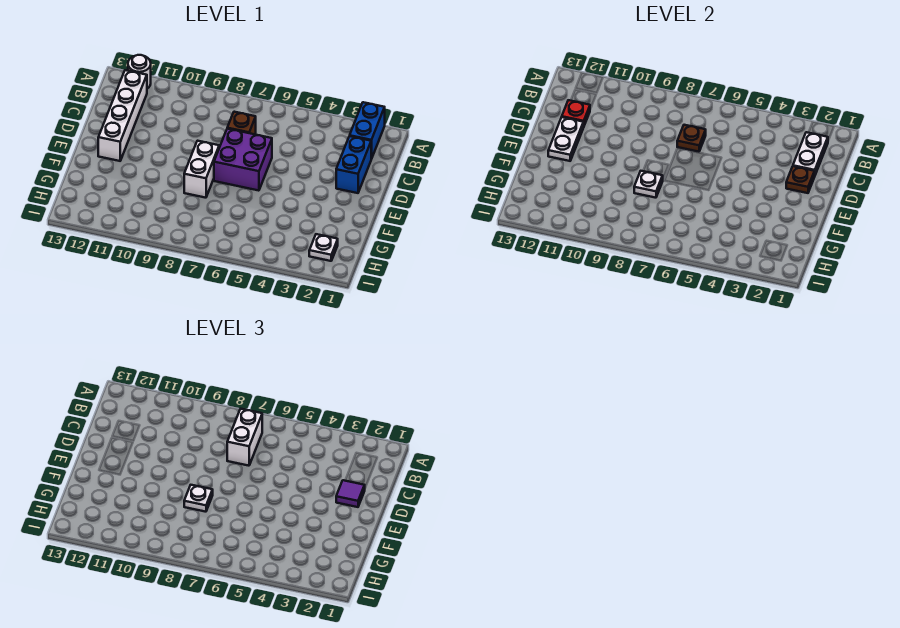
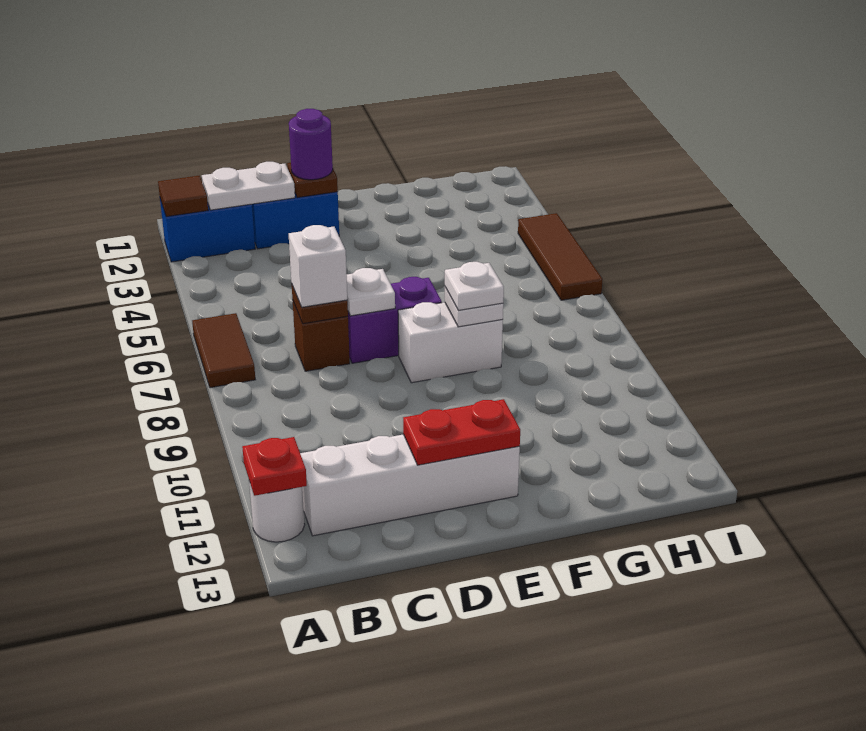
none -> brown tile A2 level 2
none -> brown tile A6:A7 level 1
white brick B7:C7 level 3 -> white brick C7 level 3
red plate C12 level 2 -> red plate A12 level 2
purple tile D2 level 3 -> purple round brick D2 level 3
purple brick D6:E7 level 1 -> purple brick D7:E7 level 1
white plate D12:E12 level 2 -> red plate D12:E12 level 2
white plate H2 level 1 -> white plate D7 level 2
none -> brown tile I4:I6 level 1

